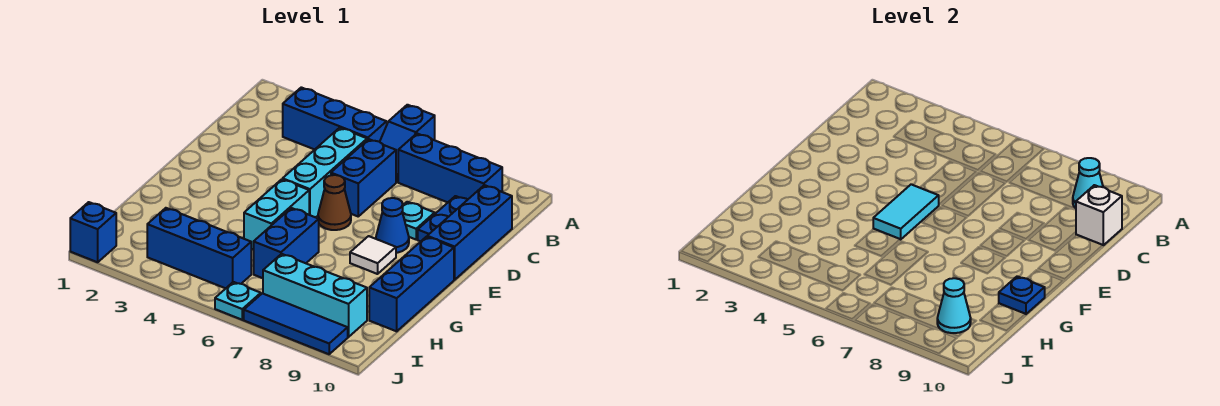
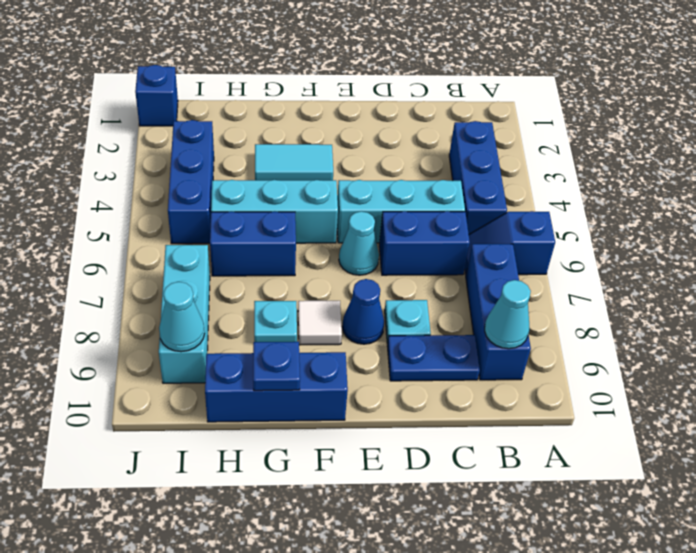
blue brick C10:E10 level 1 -> none
white brick C10 level 2 -> none
cyan tile E5:F5 level 2 -> cyan tile F3:G3 level 1
brown cone E6 level 1 -> cyan cone E6 level 1
cyan brick F5:G5 level 1 -> cyan brick F5:H5 level 1
cyan plate J6 level 1 -> cyan plate G8 level 1
blue tile J7:J9 level 1 -> none

